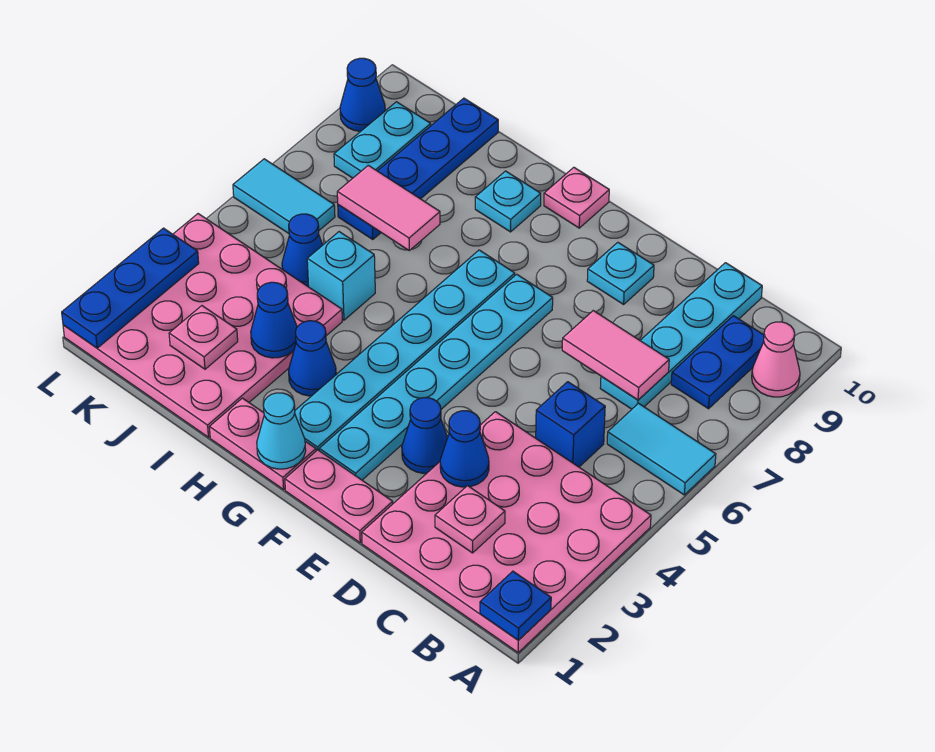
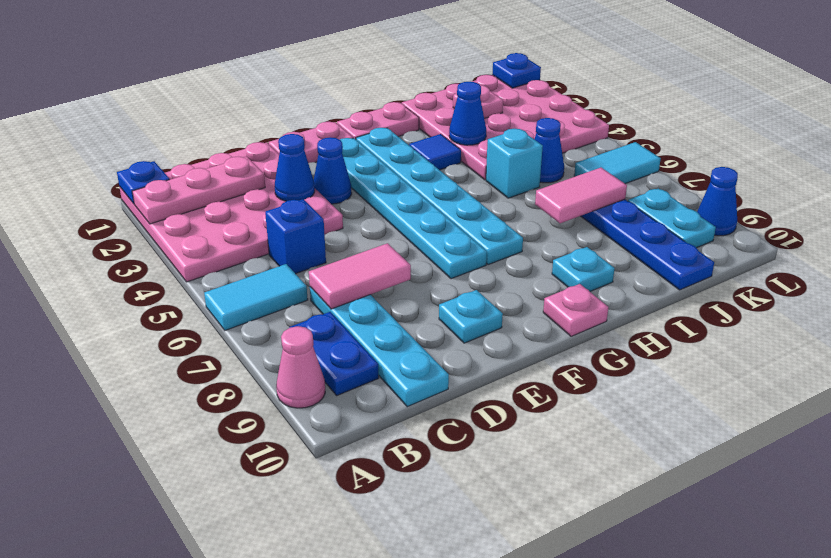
pink plate C2 level 2 -> pink plate A2:C2 level 2
cyan cone G1 level 2 -> none
blue cone H3 level 1 -> blue tile H3 level 1
blue plate L1:L3 level 2 -> blue plate L1 level 2

